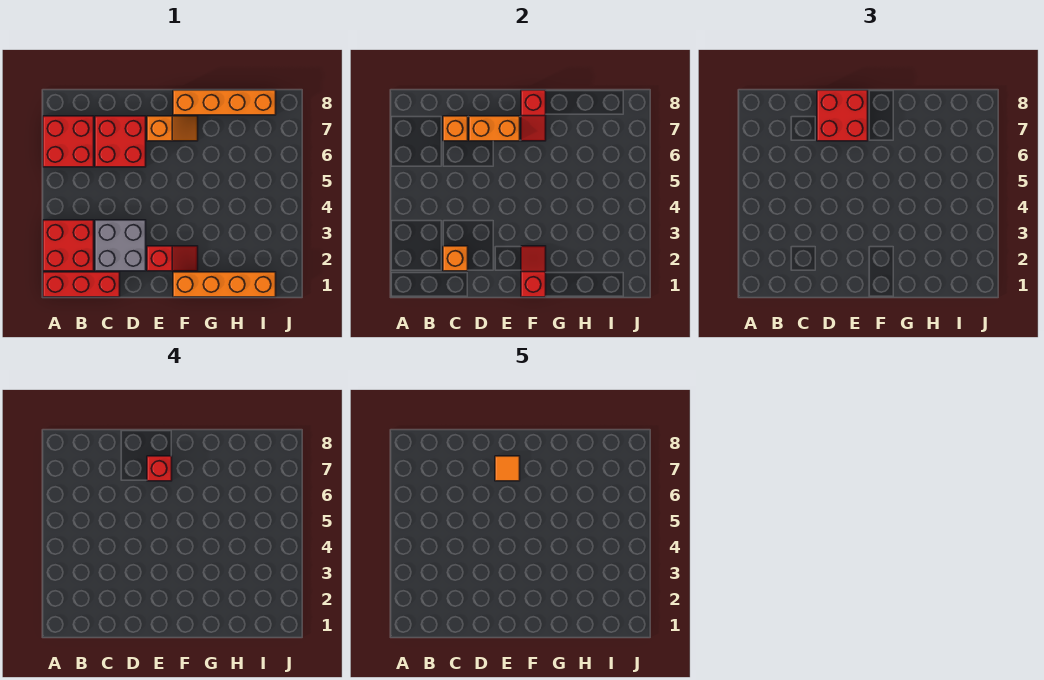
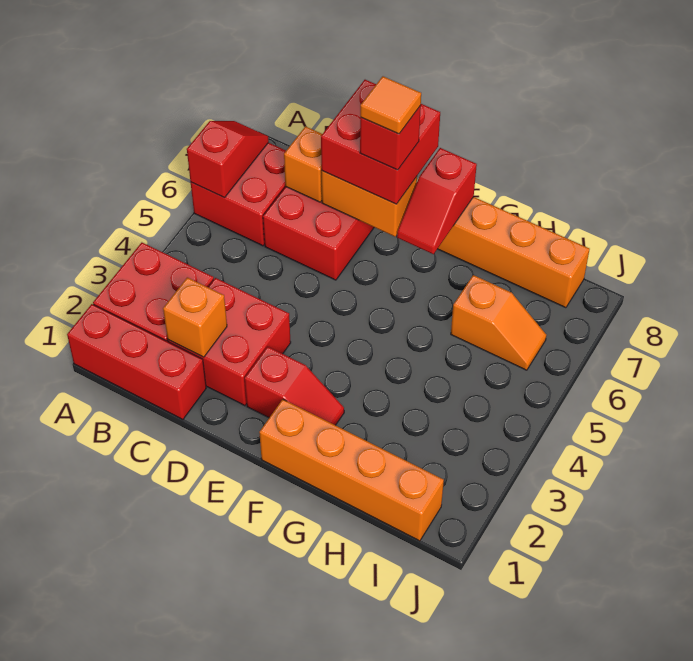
grey brick C2:D3 level 1 -> red brick C2:D3 level 1
orange slope E7:F7 level 1 top E -> orange slope H6:I6 level 1 top H
red slope F1:F2 level 2 top 1 -> red slope A6:A7 level 2 top 6

